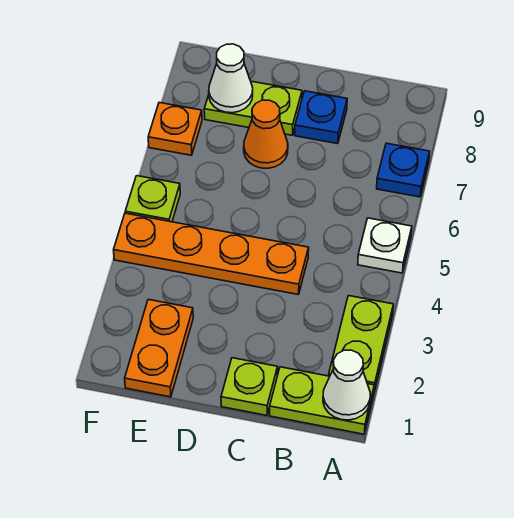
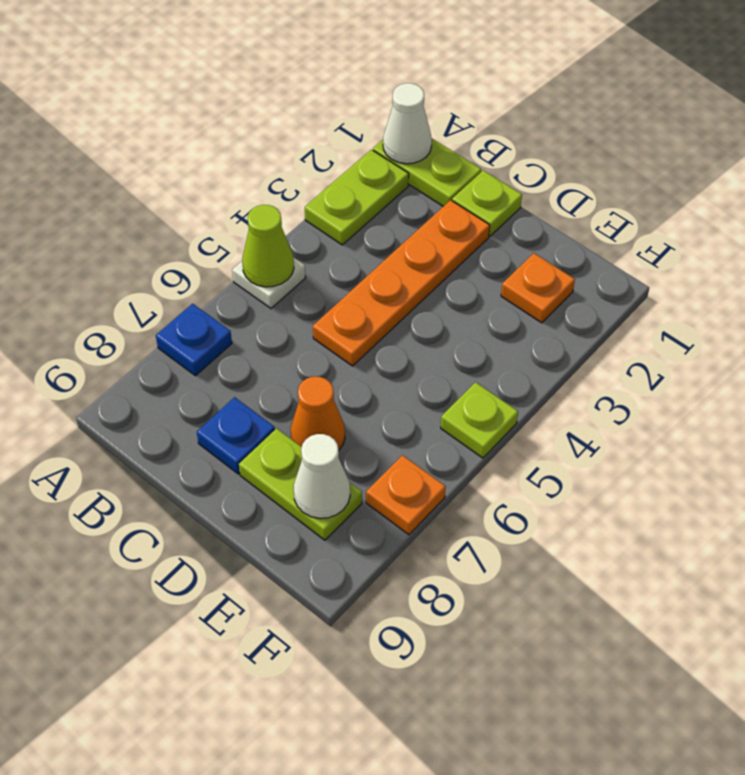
none -> lime cone A5 level 2
orange plate C4:F4 level 1 -> orange plate C2:C5 level 1
orange plate E1:E2 level 1 -> orange plate E2 level 1

